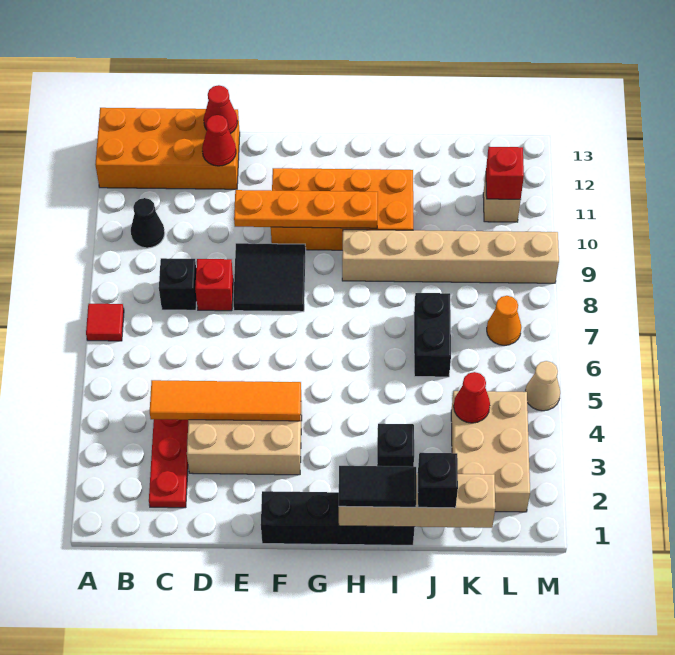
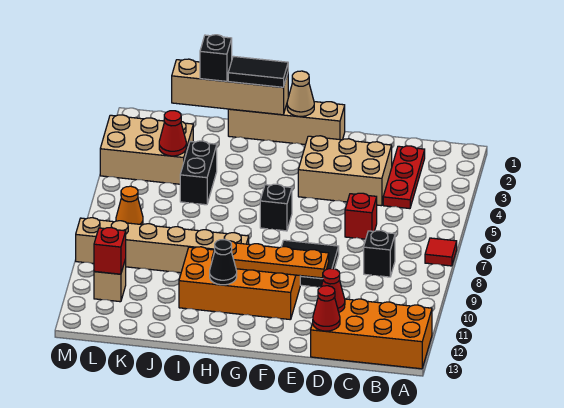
black cone B10 level 1 -> black cone H11 level 2
orange tile C4:F4 level 2 -> none
red brick D8 level 1 -> red brick D6 level 1
black brick F1:I1 level 1 -> tan brick F1:I1 level 1
black brick I3 level 1 -> black brick G6 level 1
black brick J6:J7 level 1 -> black brick J4:J5 level 1
tan brick K2:L4 level 1 -> tan brick K3:M4 level 1
tan cone M5 level 1 -> tan cone G1 level 2

